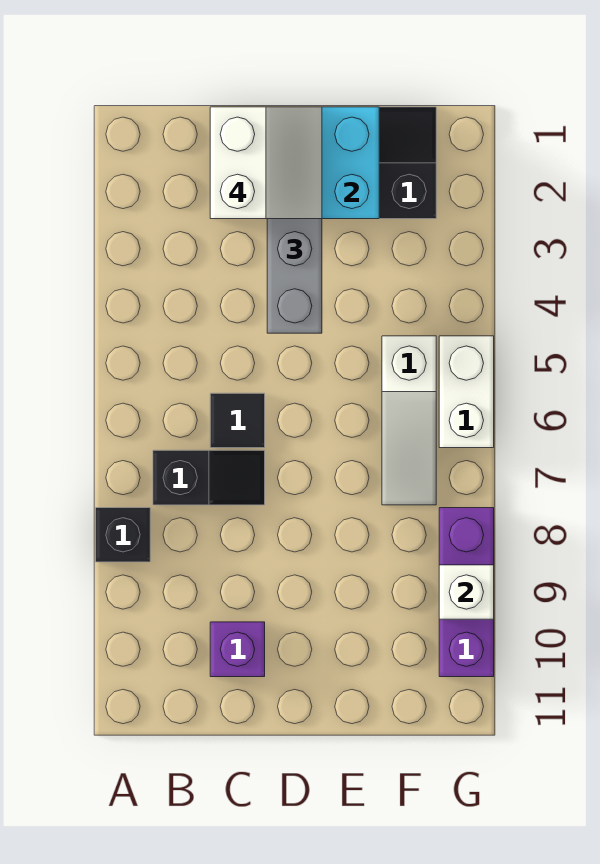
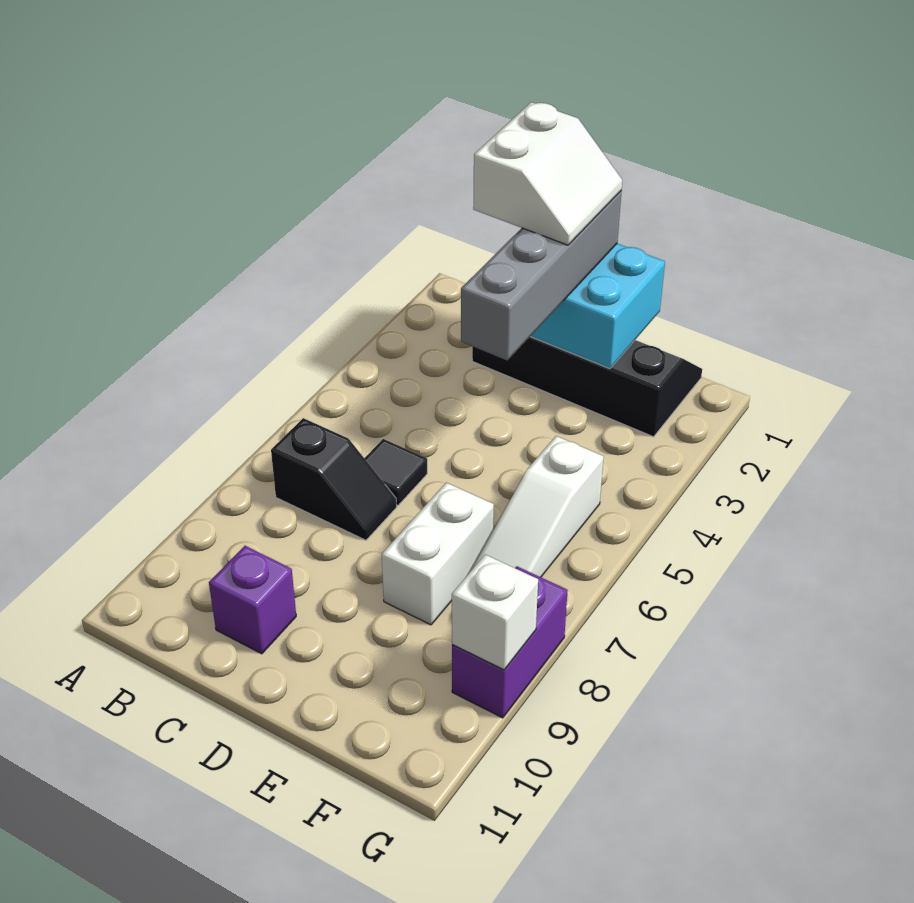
black brick A8 level 1 -> none
white brick G5:G6 level 1 -> white brick E7:E8 level 1
purple brick G8:G10 level 1 -> purple brick G8:G9 level 1

